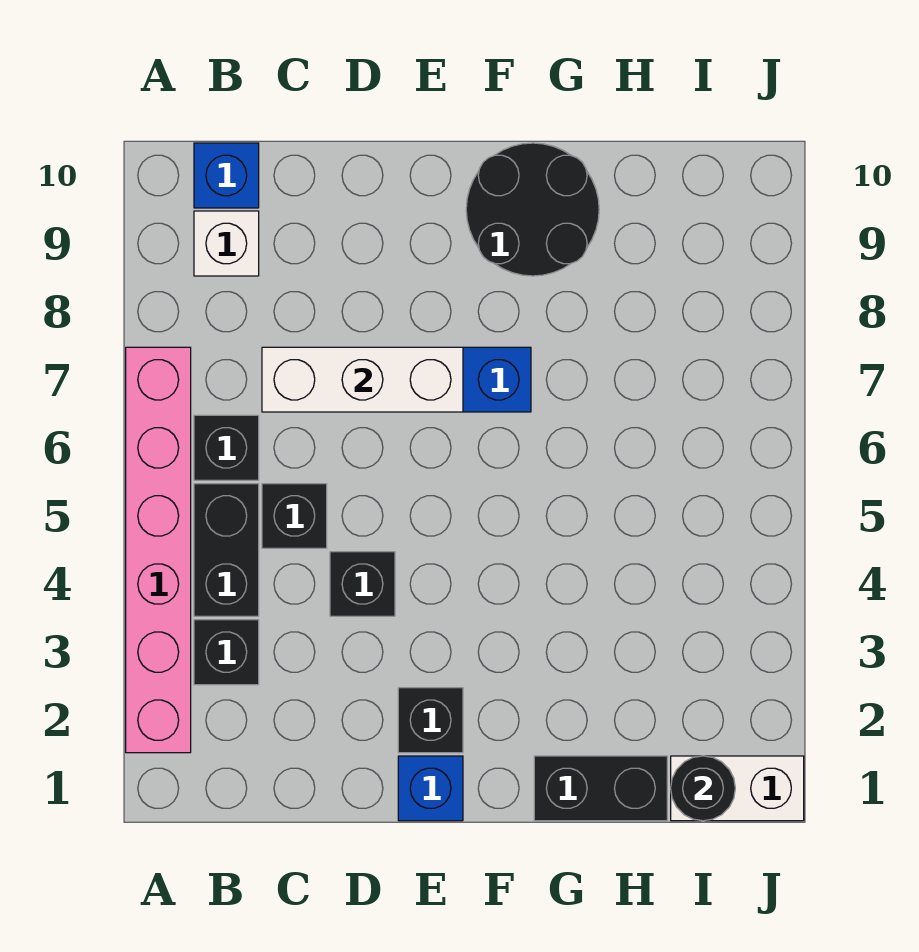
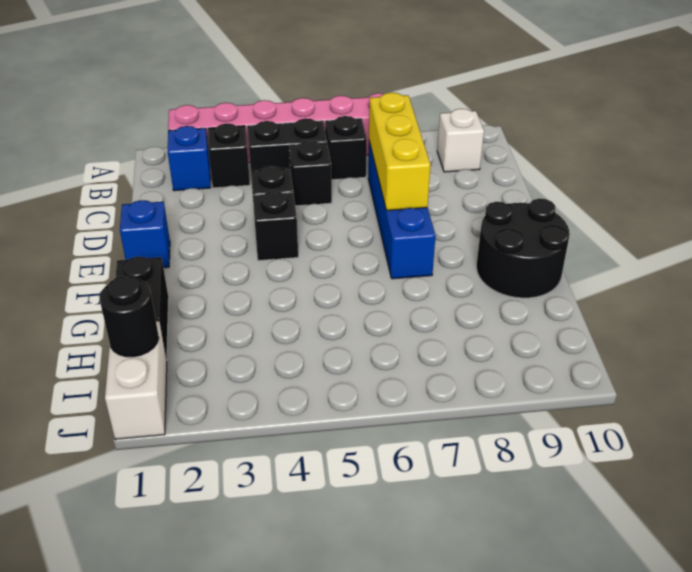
blue brick B10 level 1 -> blue brick B2 level 1
white brick C7:E7 level 2 -> yellow brick C7:E7 level 2
black brick E2 level 1 -> black brick E4 level 1

